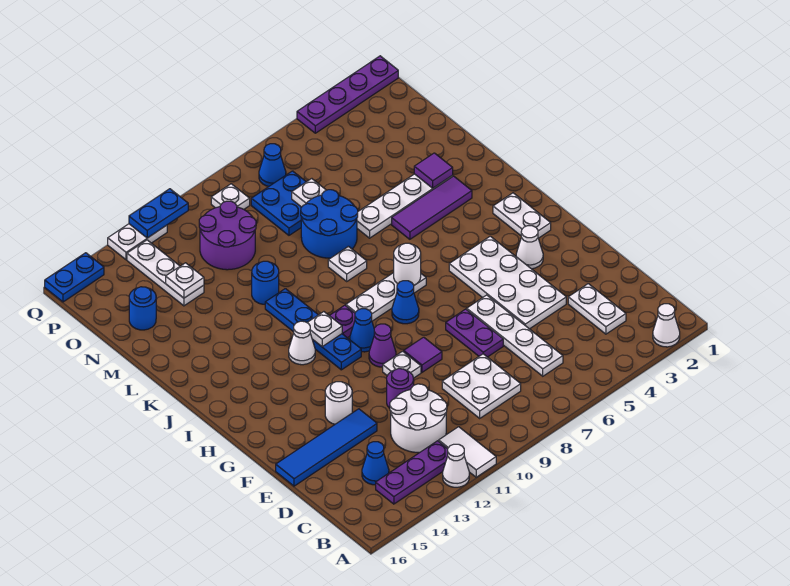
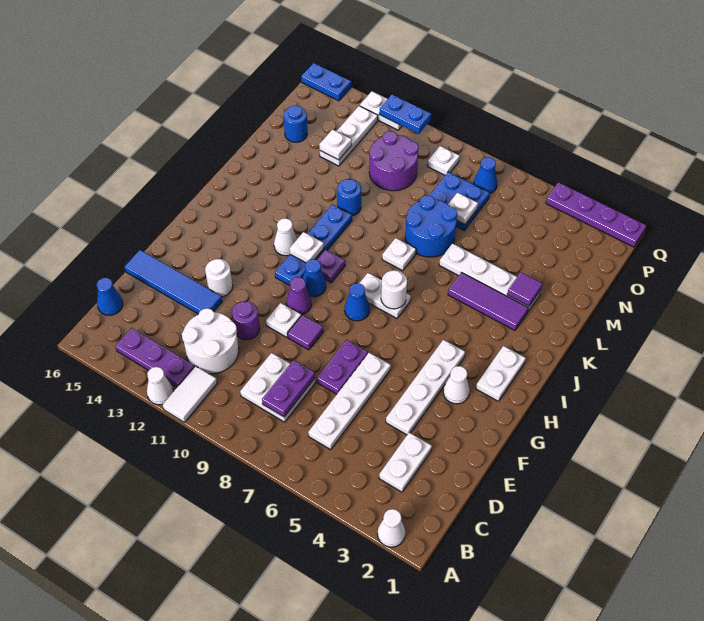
none -> purple plate C8:D8 level 2
blue cone C14 level 1 -> blue cone C16 level 1
white plate E4:H5 level 1 -> white plate E4:H4 level 1
white plate I7:I9 level 1 -> white plate I7:I8 level 1

